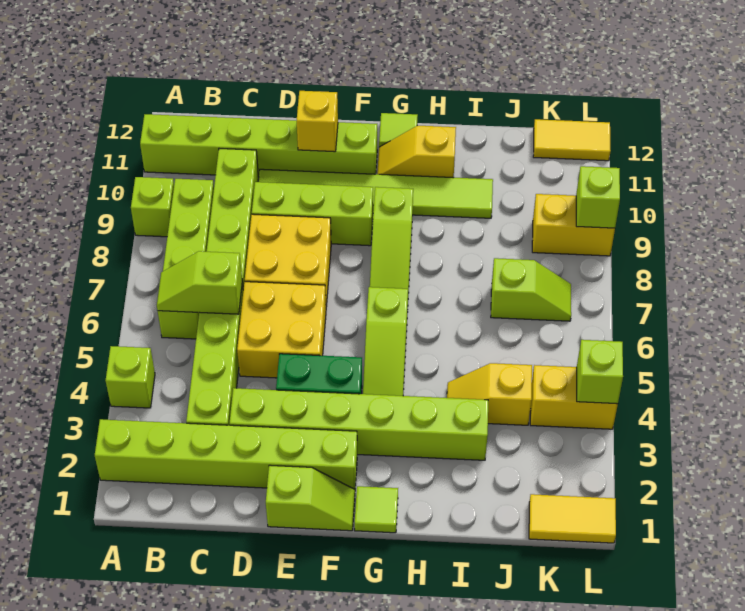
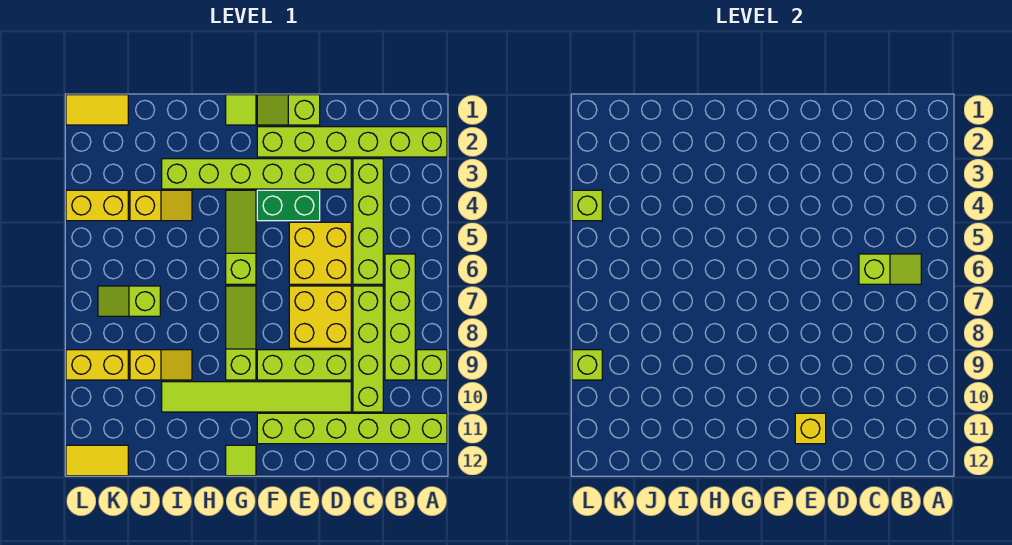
lime brick A4 level 1 -> none
yellow slope G11:H11 level 1 top H -> yellow slope I9:J9 level 1 top J

